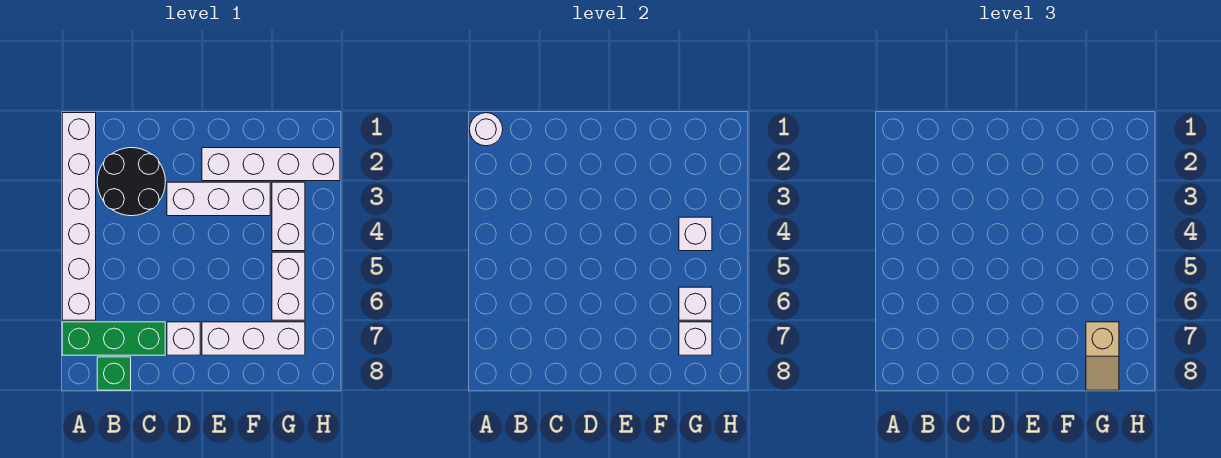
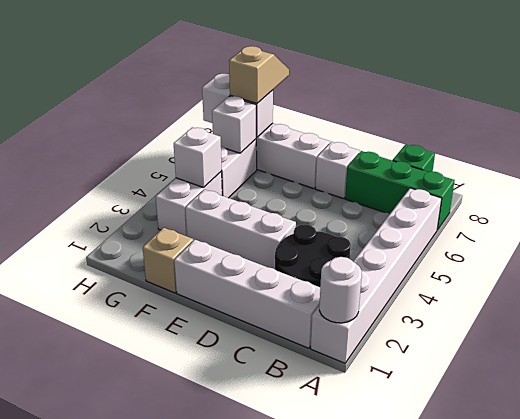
white brick E2:H2 level 1 -> white brick B1:E1 level 1
none -> tan brick F1 level 1
white brick G7 level 2 -> white brick G7:H7 level 2

